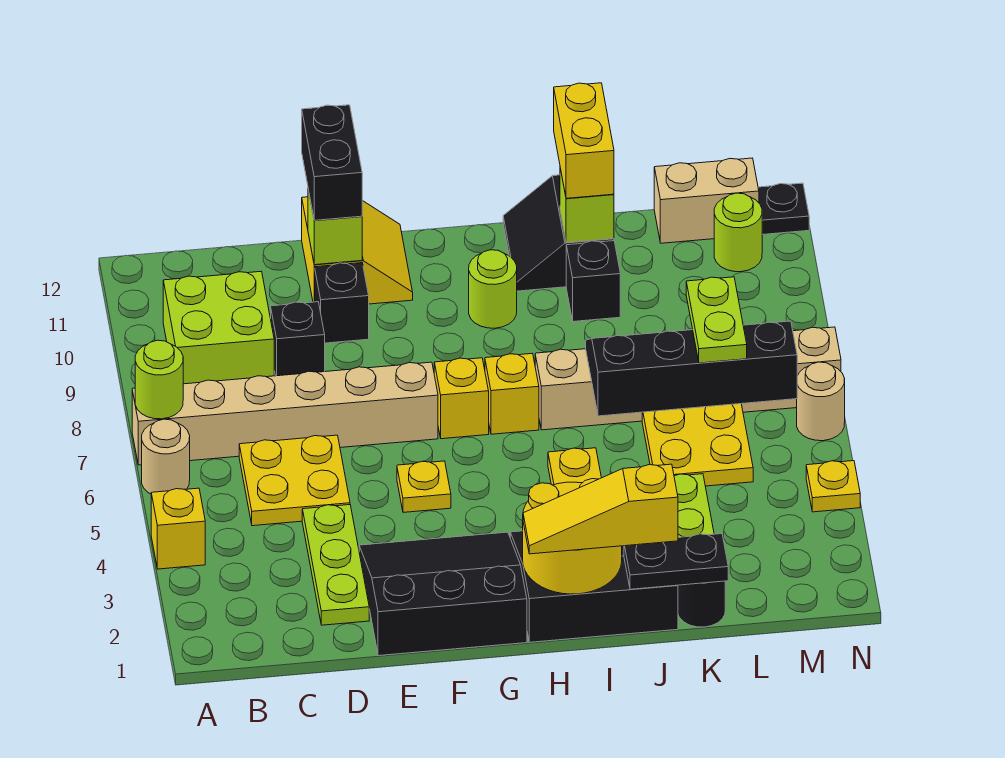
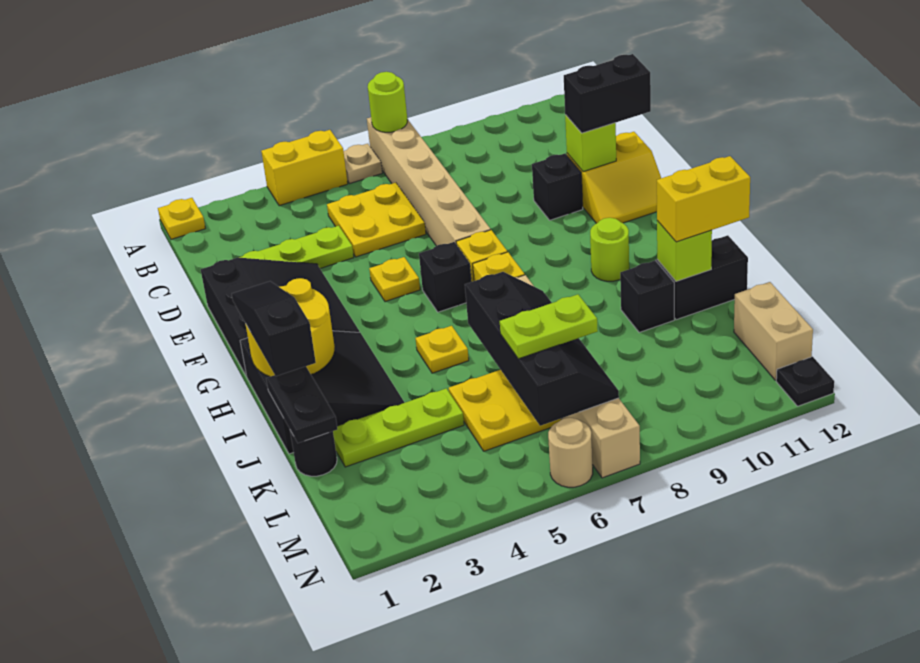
yellow brick A4 level 1 -> yellow brick A4:A5 level 1
tan round brick A6 level 1 -> tan plate A6 level 1
lime brick B9:C10 level 1 -> none
black brick D9 level 1 -> black brick G6 level 1
yellow slope H1:J1 level 3 top J -> black slope H1:J1 level 3 top J
lime round brick M11 level 1 -> none
yellow plate N4 level 1 -> yellow plate A1 level 1

